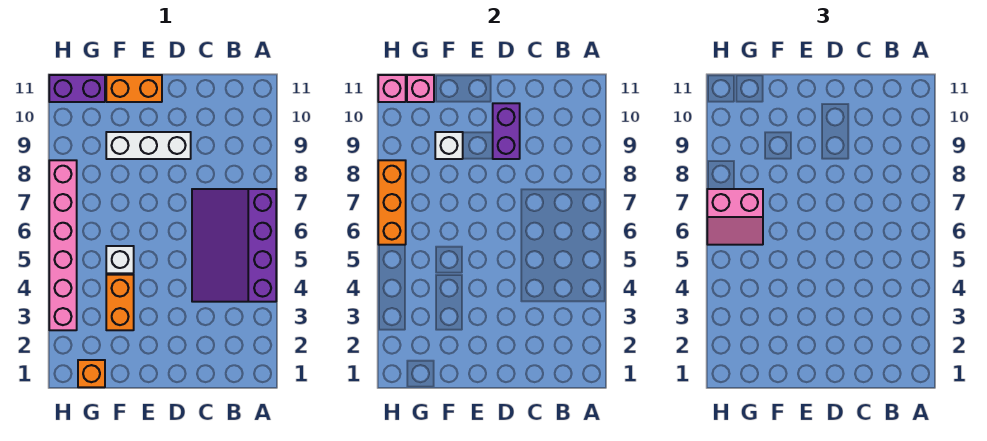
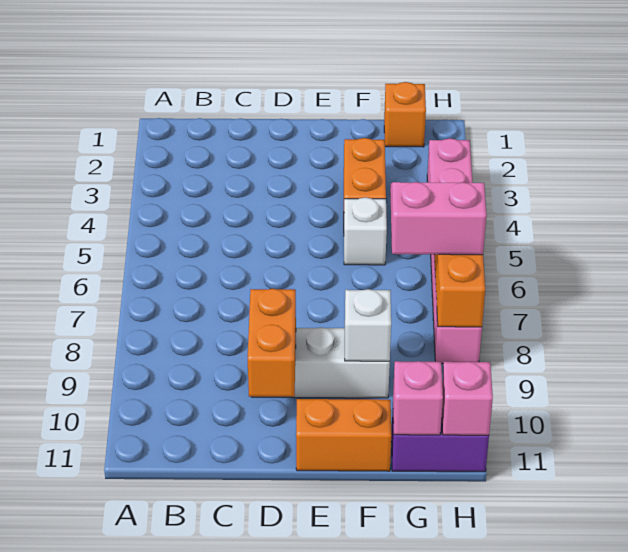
purple slope A4:C7 level 1 top A -> none
purple brick D9:D10 level 2 -> orange brick D9:D10 level 2

